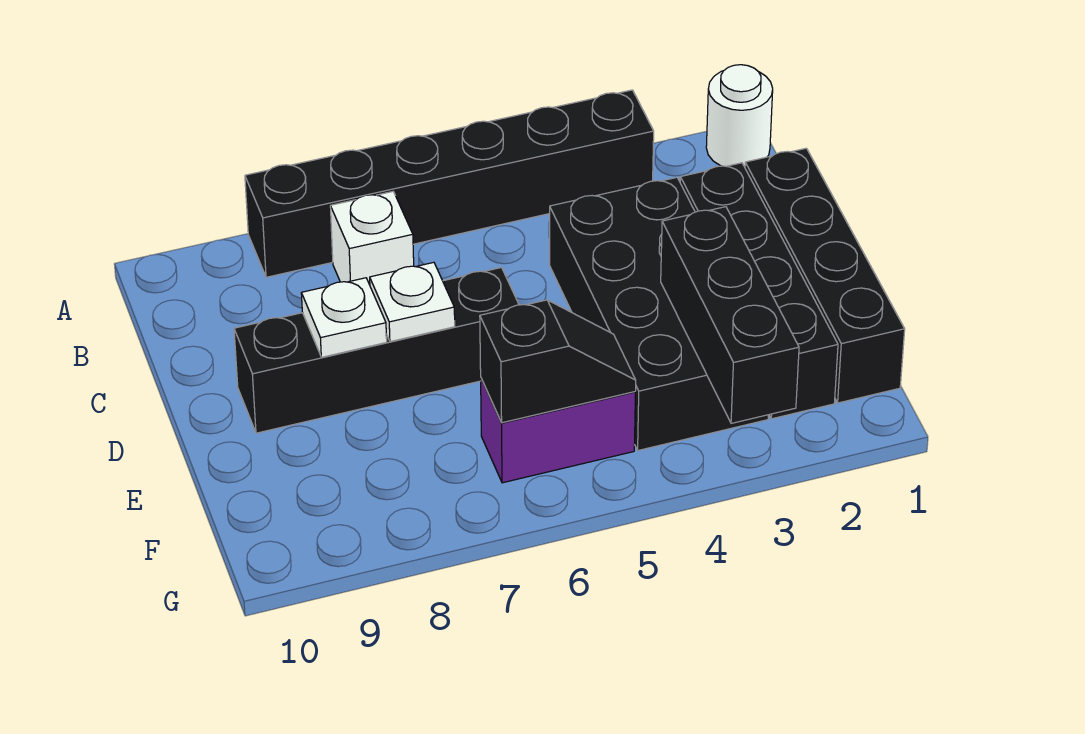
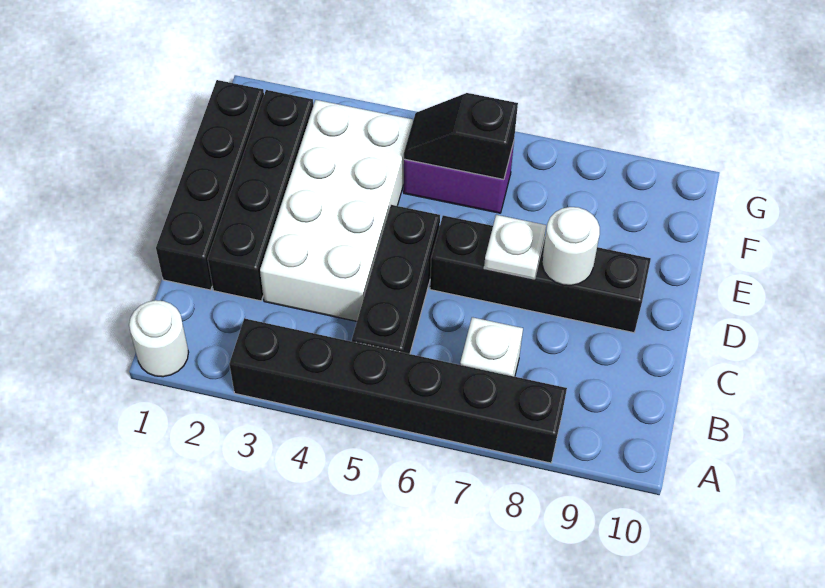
black brick C3:F4 level 1 -> white brick C3:F4 level 1
white plate D8 level 2 -> white round brick D8 level 2
black brick E3:G3 level 2 -> black brick B5:D5 level 1

